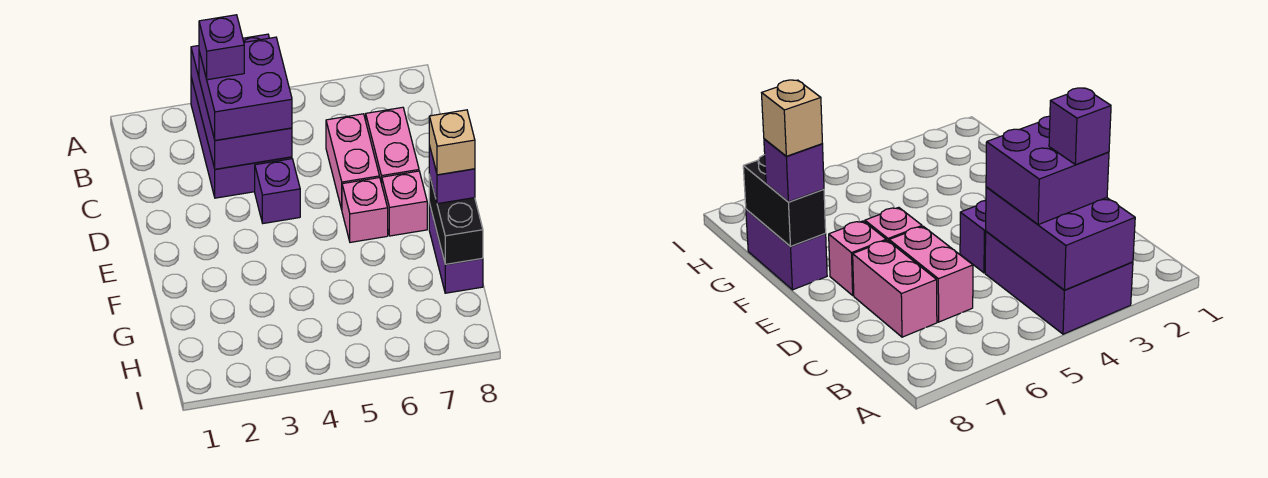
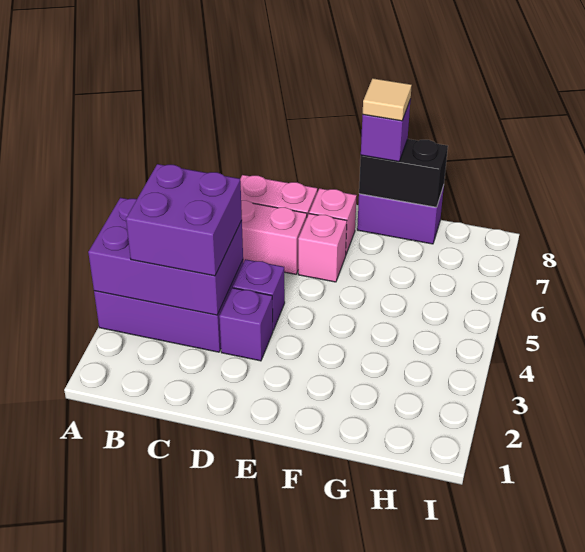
purple brick B3 level 4 -> purple brick D3 level 1
tan brick F8 level 4 -> tan tile F8 level 4

